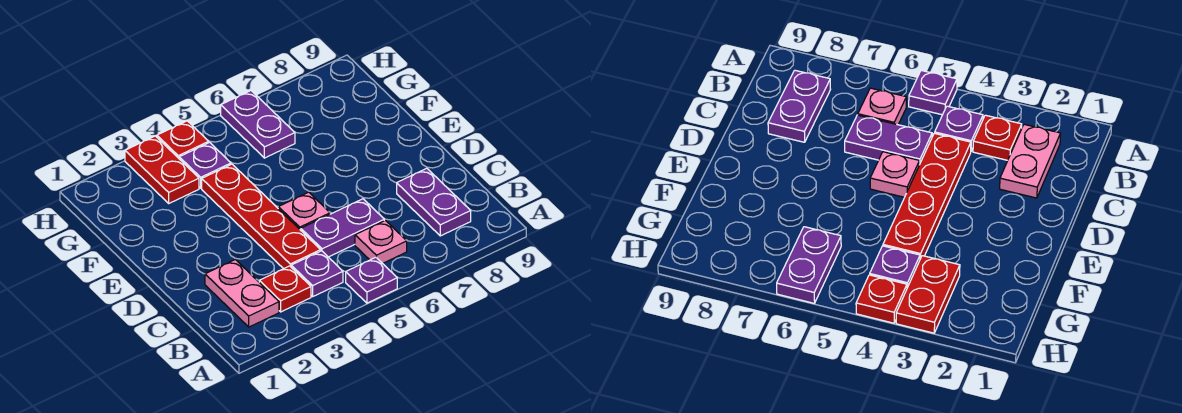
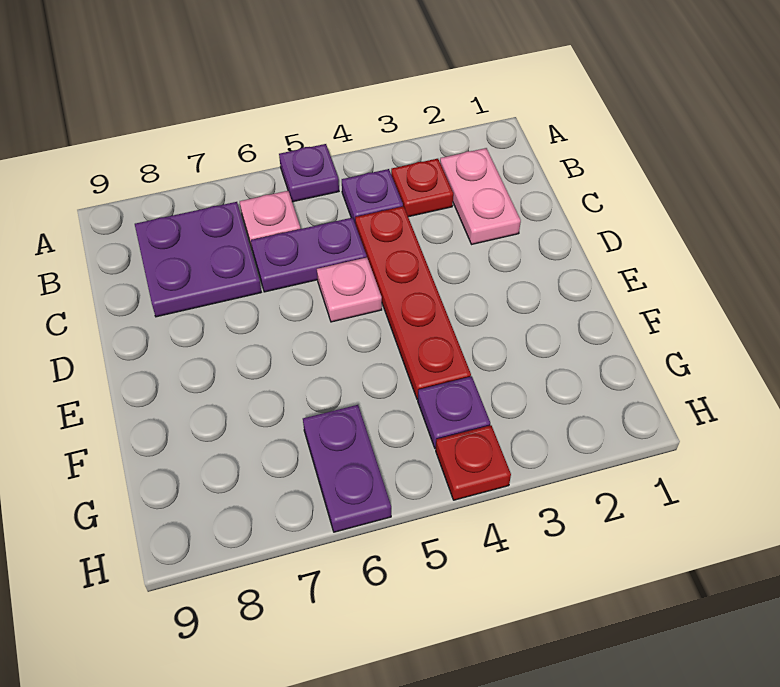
purple plate B8:C8 level 1 -> purple plate B7:C8 level 1
red plate G3:H3 level 1 -> none

